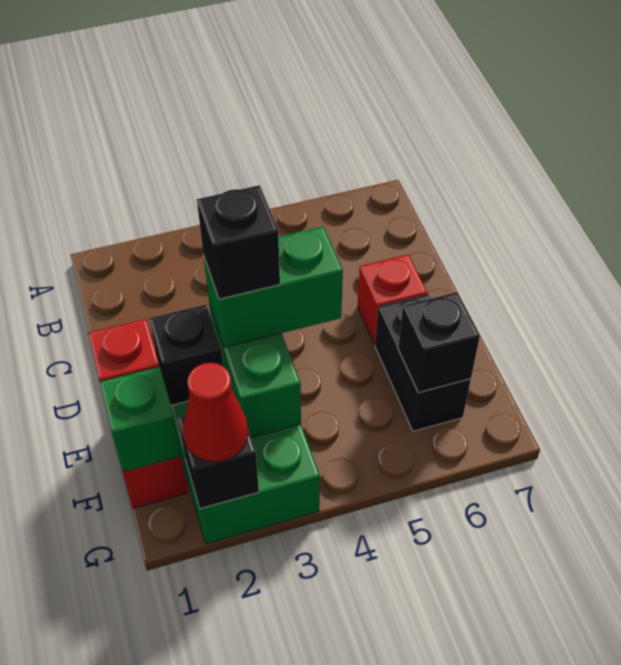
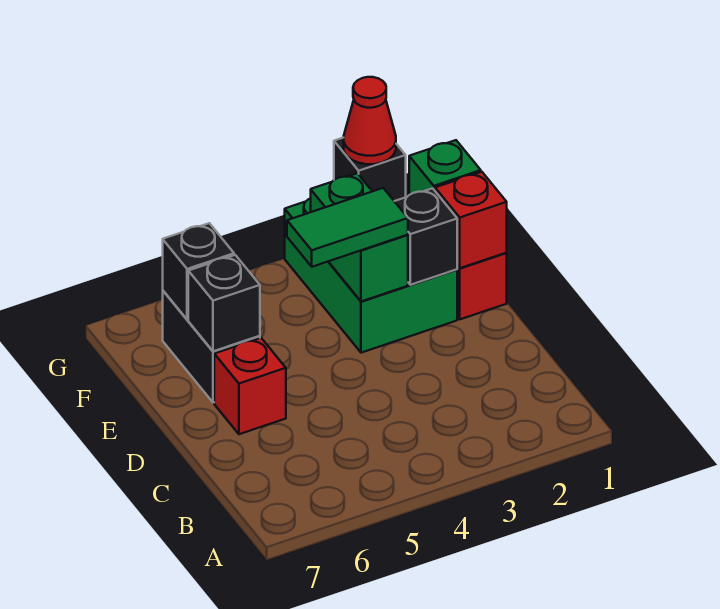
green brick E3:E4 level 3 -> green tile E3:E4 level 3
black brick E3 level 4 -> black brick E6 level 2

